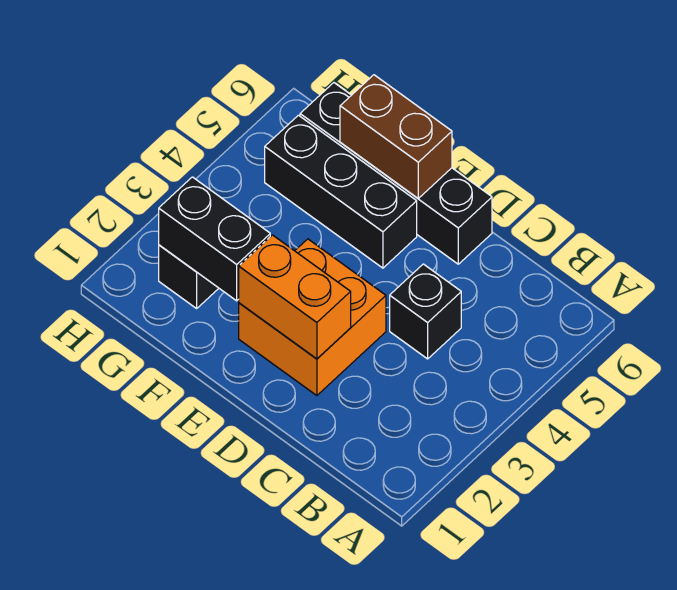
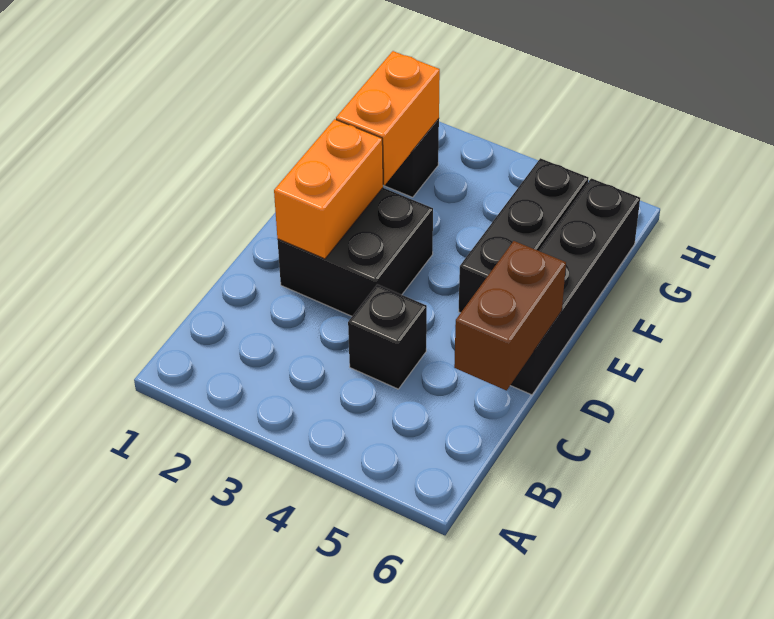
orange brick D2:E3 level 1 -> black brick D2:E3 level 1
brown brick E6:F6 level 2 -> brown brick C6:D6 level 2
black brick F2:G2 level 2 -> orange brick F2:G2 level 2

